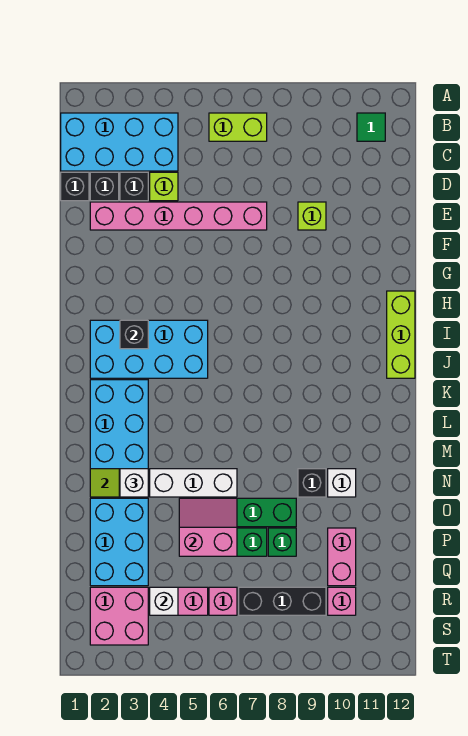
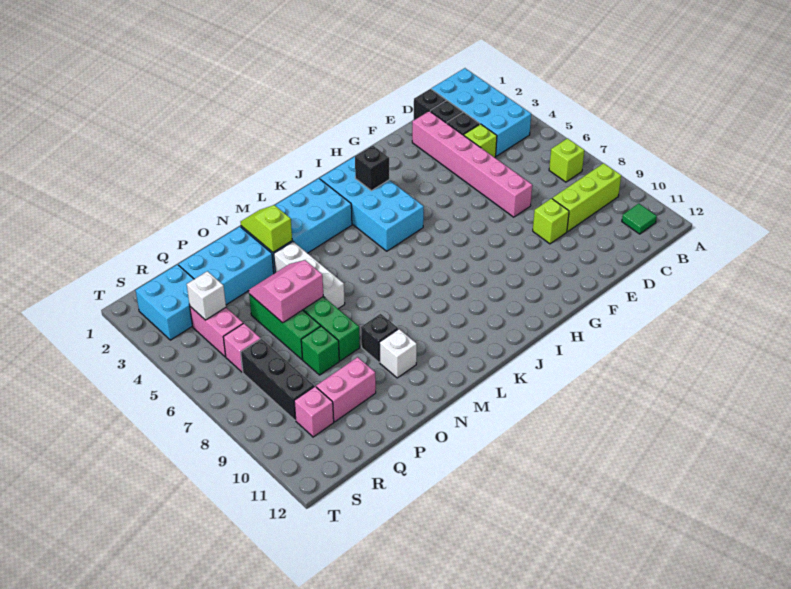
lime brick B6:B7 level 1 -> lime brick B7 level 1
lime brick H12:J12 level 1 -> lime brick B9:D9 level 1
white brick N3 level 3 -> none
pink slope O5:P6 level 2 top P -> pink slope O5:P6 level 2 top 6
pink brick R2:S3 level 1 -> cyan brick R2:S3 level 1

